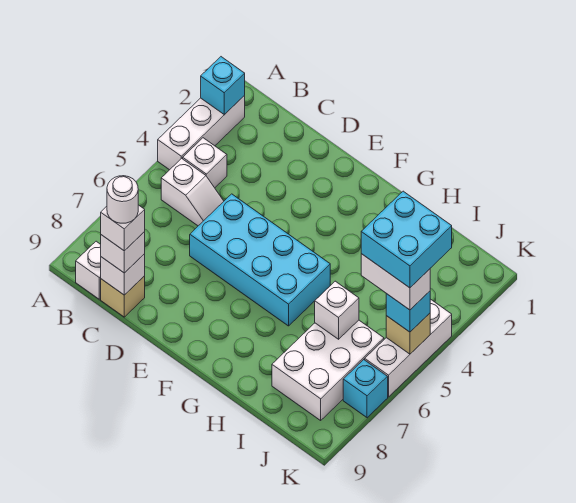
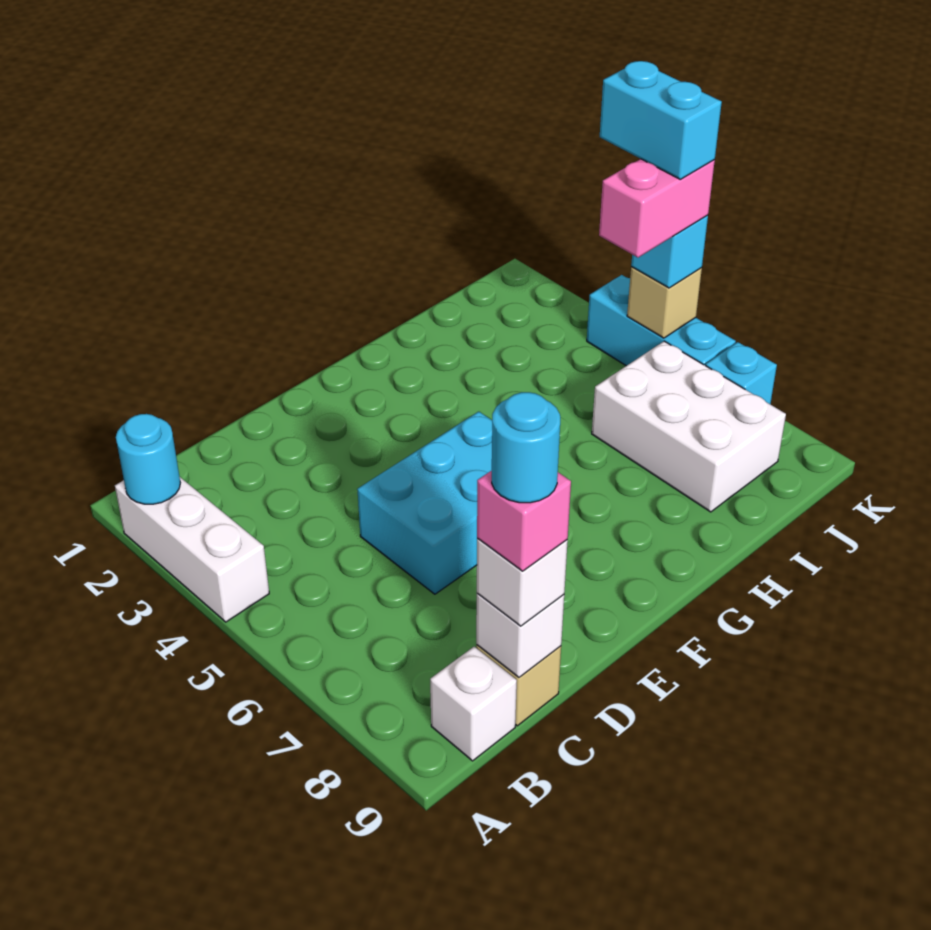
cyan brick A2 level 2 -> cyan round brick A2 level 2
white brick B4 level 1 -> none
white slope B5:C5 level 1 top B -> none
white brick C9 level 4 -> pink brick C9 level 4
white round brick C9 level 5 -> cyan round brick C9 level 5
cyan brick D5:G6 level 1 -> cyan brick D5:F6 level 1
white brick I6 level 2 -> none
cyan brick J4:K5 level 5 -> cyan brick K4:K5 level 5
white brick J5:K5 level 4 -> pink brick J5:K5 level 4
white brick K4:K6 level 1 -> cyan brick K4:K6 level 1

